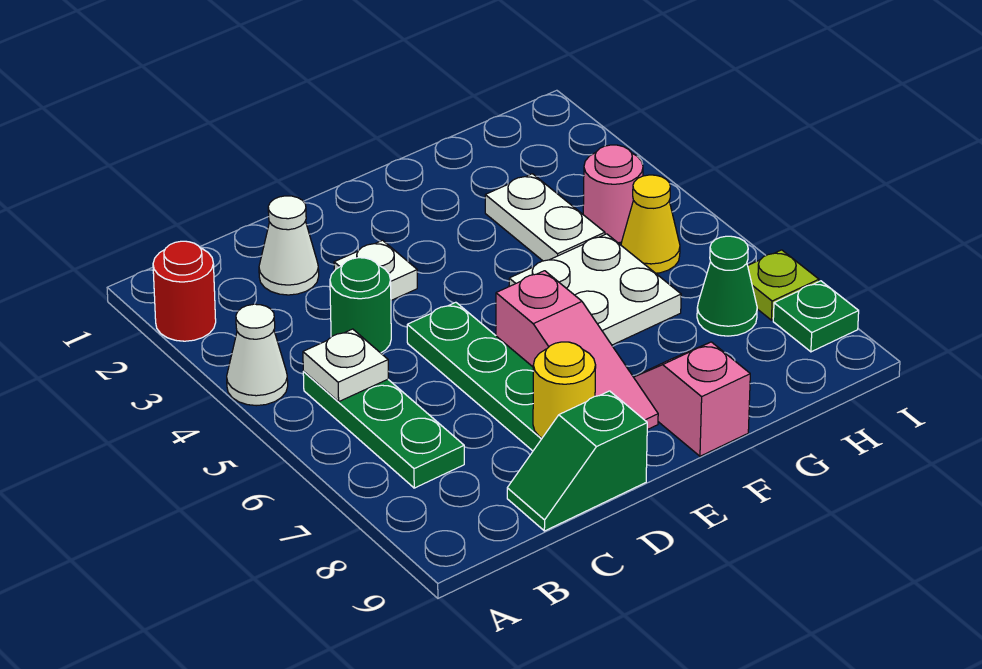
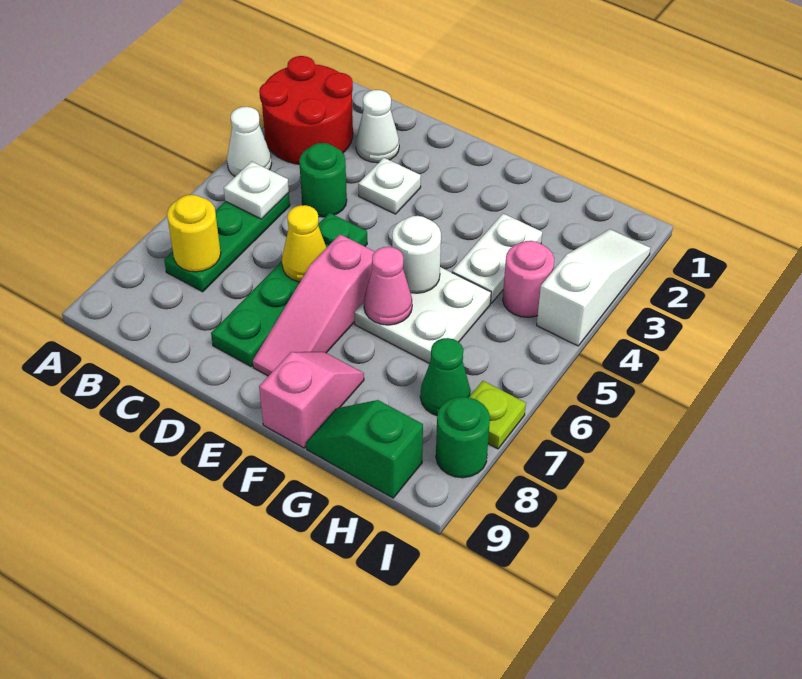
red round brick A2 level 1 -> red round brick A2:B3 level 1
green slope C9:D9 level 1 top D -> green slope G9:H9 level 1 top H
yellow round brick D8 level 2 -> yellow round brick B7 level 2
none -> white round brick F5 level 2
none -> pink cone F6 level 2
yellow cone H5 level 1 -> yellow cone D6 level 2
none -> white slope I2:I4 level 1 top 4
green plate I8 level 1 -> green round brick I8 level 1

